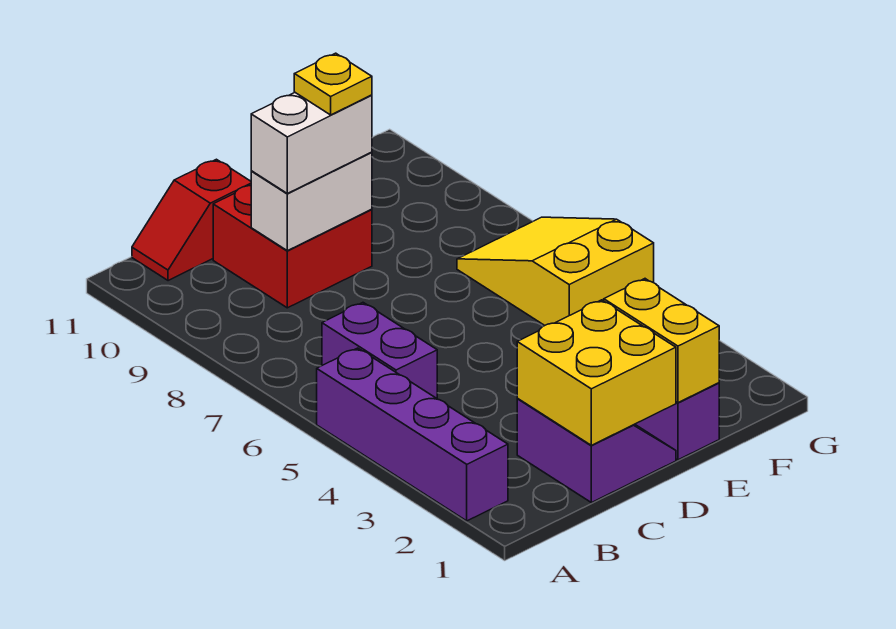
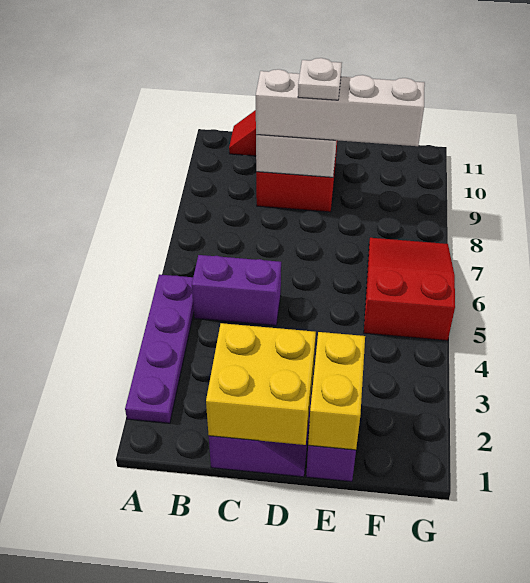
purple brick A2:A5 level 1 -> purple plate A2:A5 level 1
purple brick B5:B6 level 1 -> purple brick B5:C5 level 1
white brick C9:D9 level 3 -> white brick C9:F9 level 3
yellow plate D9 level 4 -> white plate D9 level 4
yellow slope F5:G7 level 1 top 5 -> red slope F5:G7 level 1 top 5

